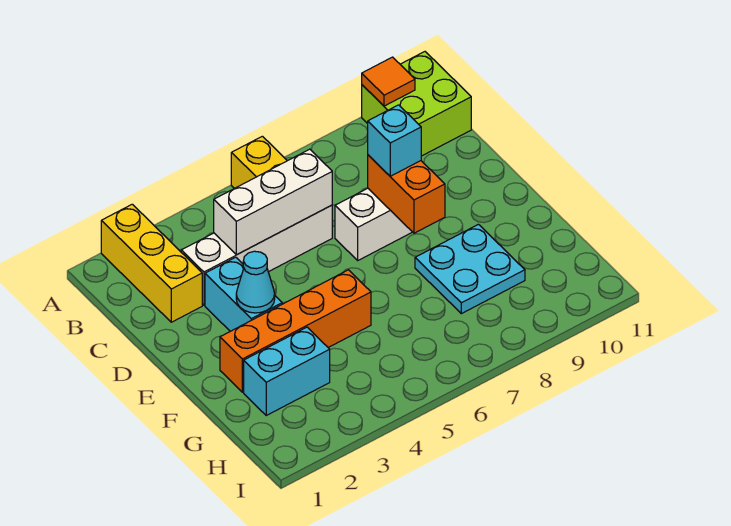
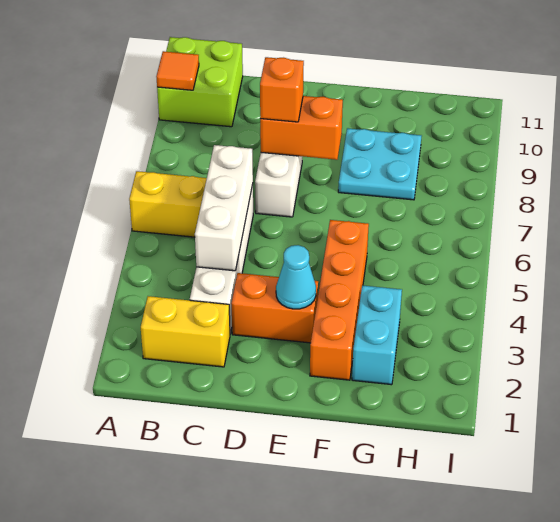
yellow brick A2:C2 level 1 -> yellow brick B2:C2 level 1
cyan brick D3:E3 level 1 -> orange brick D3:E3 level 1
cyan brick D8 level 3 -> orange brick D8 level 3

